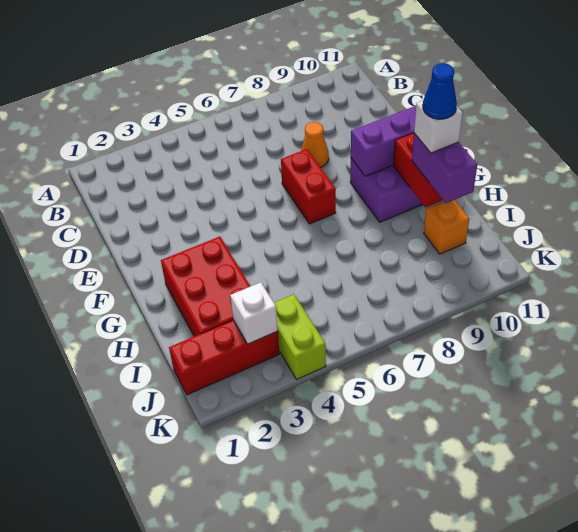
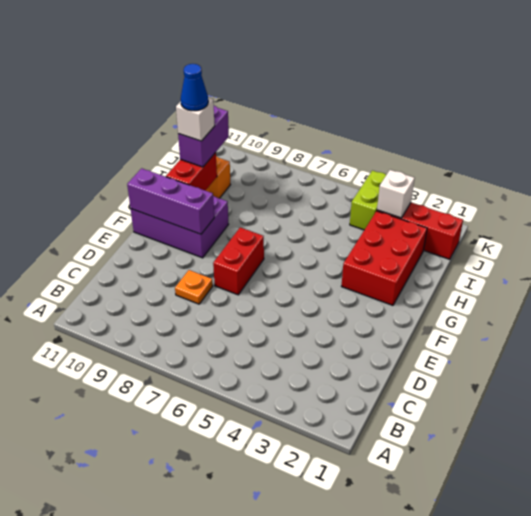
orange cone D8 level 1 -> orange plate D8 level 1

